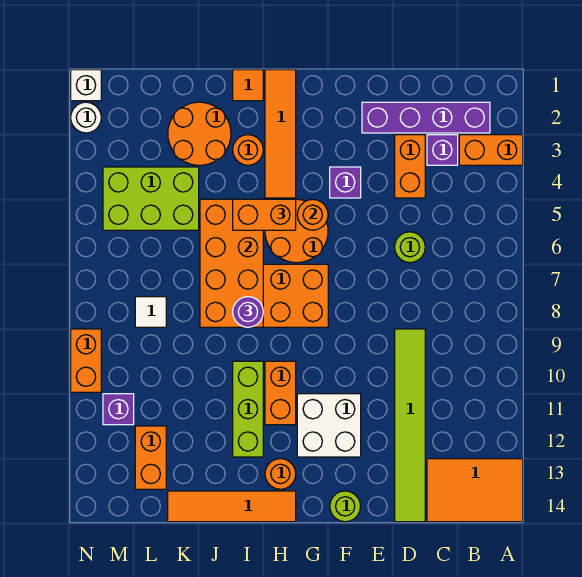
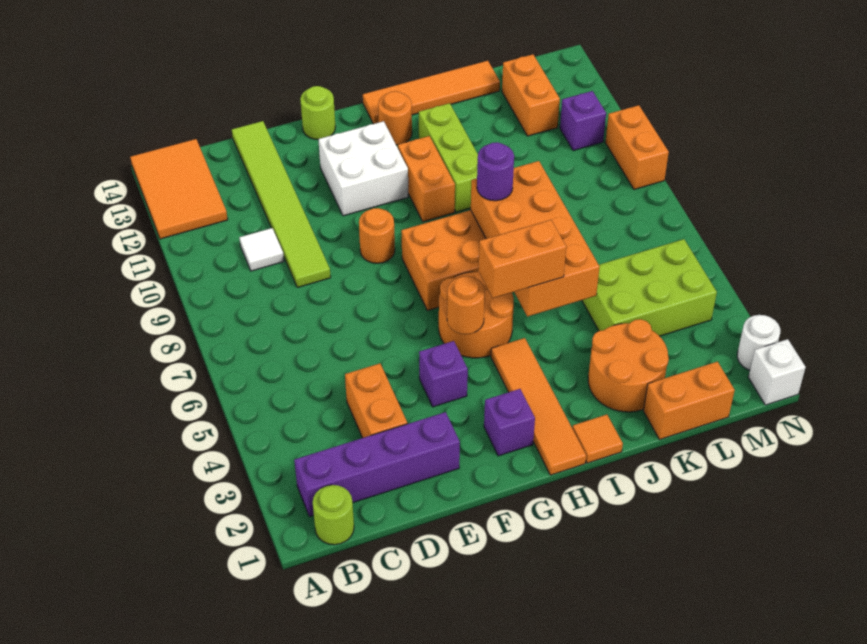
orange brick A3:B3 level 1 -> orange brick K1:L1 level 1
orange tile A13:C14 level 1 -> orange tile A12:B14 level 1
purple brick C3 level 1 -> purple brick G2 level 1
lime round brick D6 level 1 -> lime round brick B1 level 1
orange round brick I3 level 1 -> orange round brick F9 level 1
white tile L8 level 1 -> white tile C10 level 1

